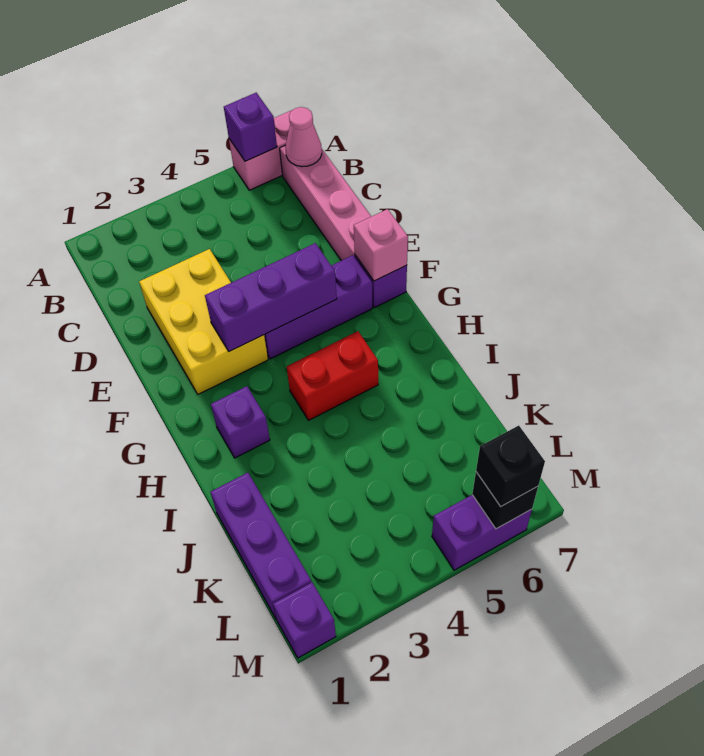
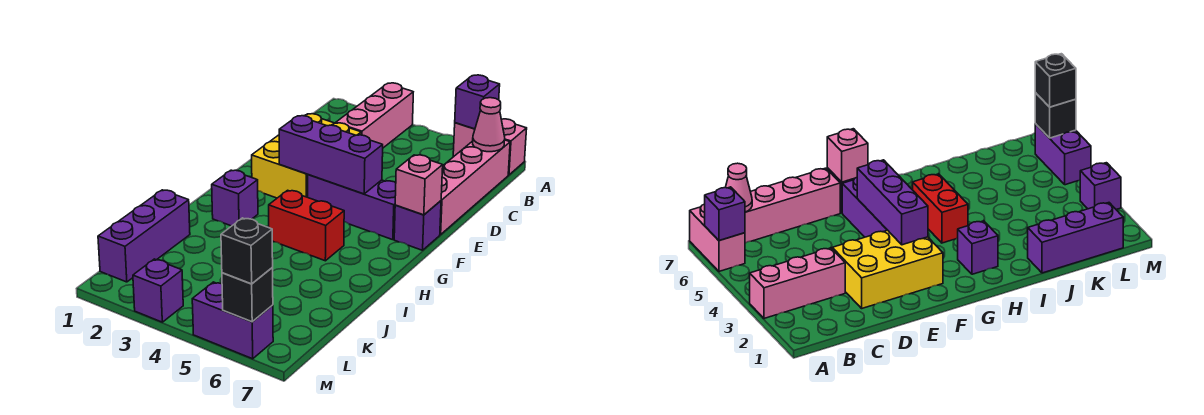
none -> pink brick A3:C3 level 1
purple brick M1 level 1 -> purple brick M3 level 1

